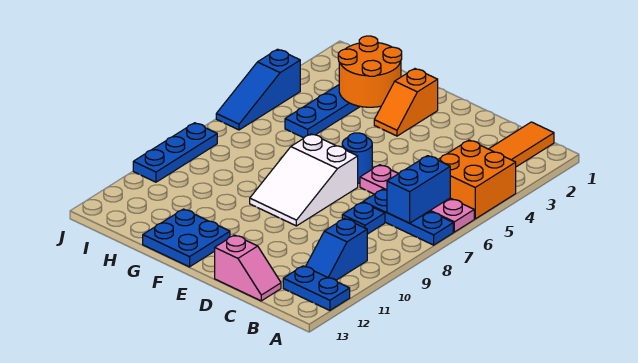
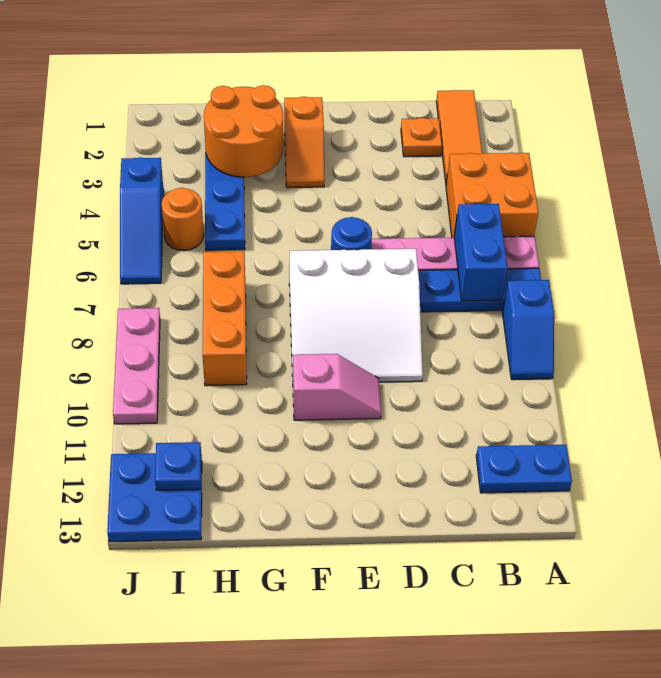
blue slope B10:B11 level 1 top 10 -> blue slope A8:A9 level 1 top 8
none -> orange plate C2 level 1
blue plate C8 level 1 -> blue plate I12 level 2
pink slope C13:D13 level 1 top D -> pink slope E10:F10 level 1 top F
white slope E7:F9 level 1 top 7 -> white slope D7:F9 level 1 top 7
blue plate F12:G13 level 1 -> blue plate I12:J13 level 1
none -> orange brick H7:H9 level 1
none -> orange round brick I5 level 1
blue plate J8:J10 level 1 -> pink plate J8:J10 level 1

